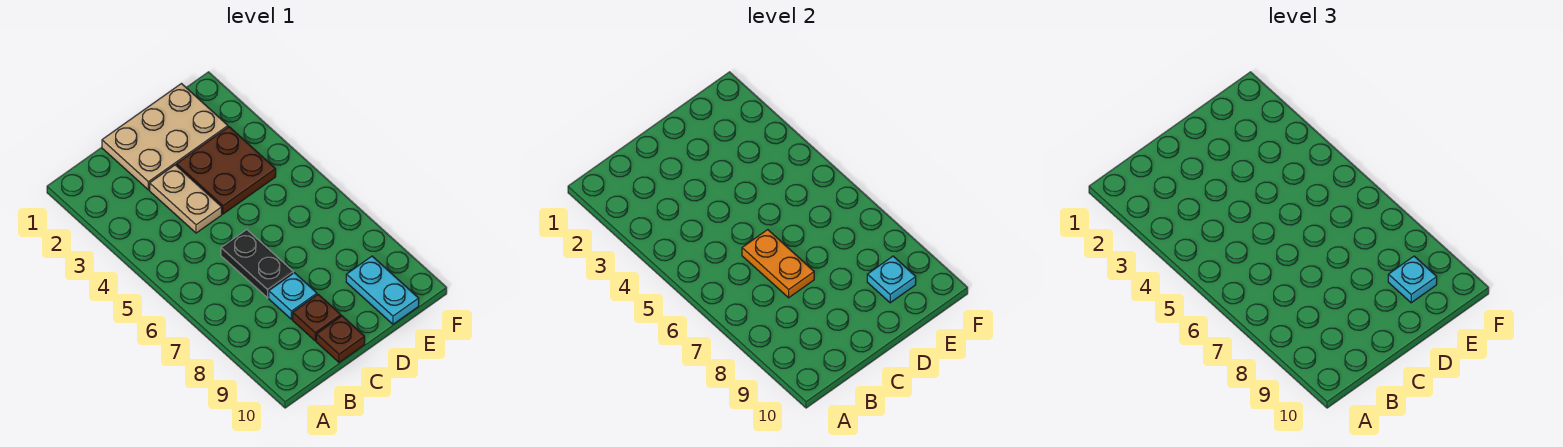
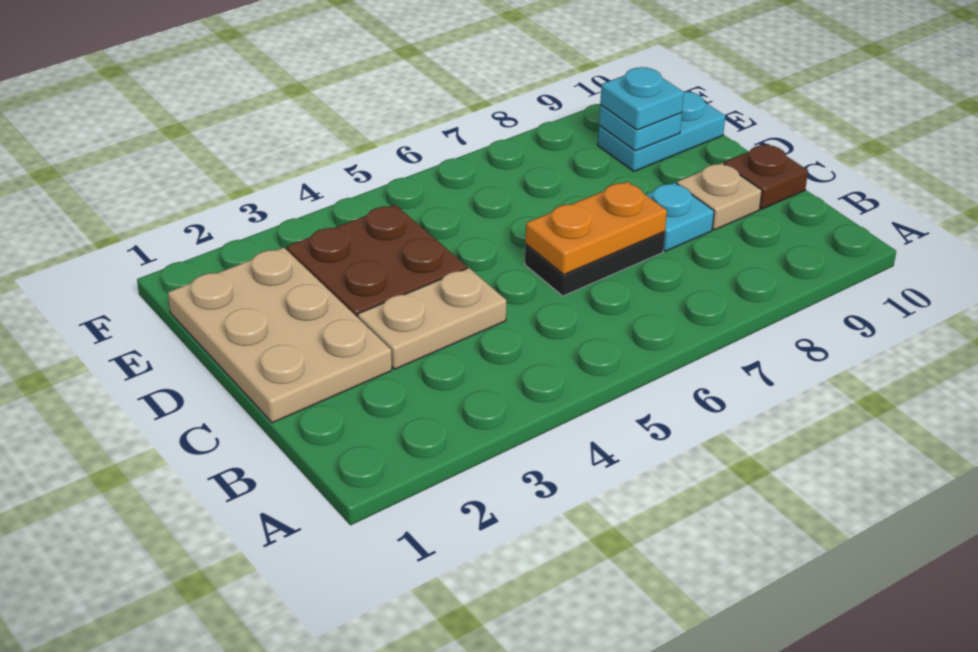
brown plate C9 level 1 -> tan plate C9 level 1

